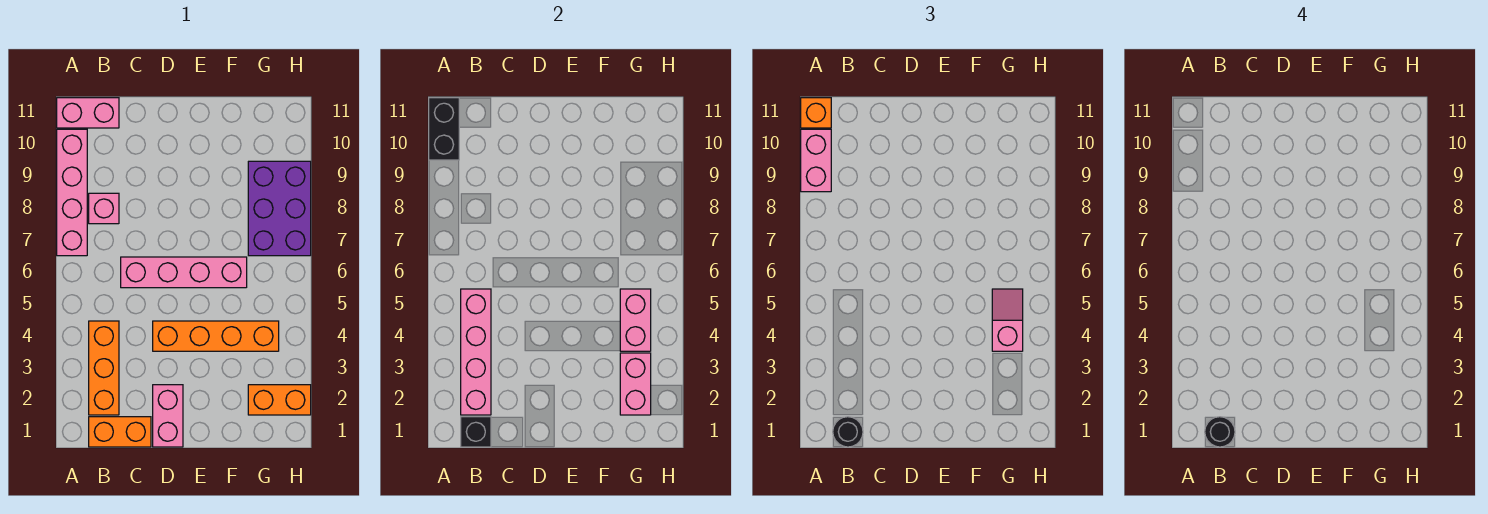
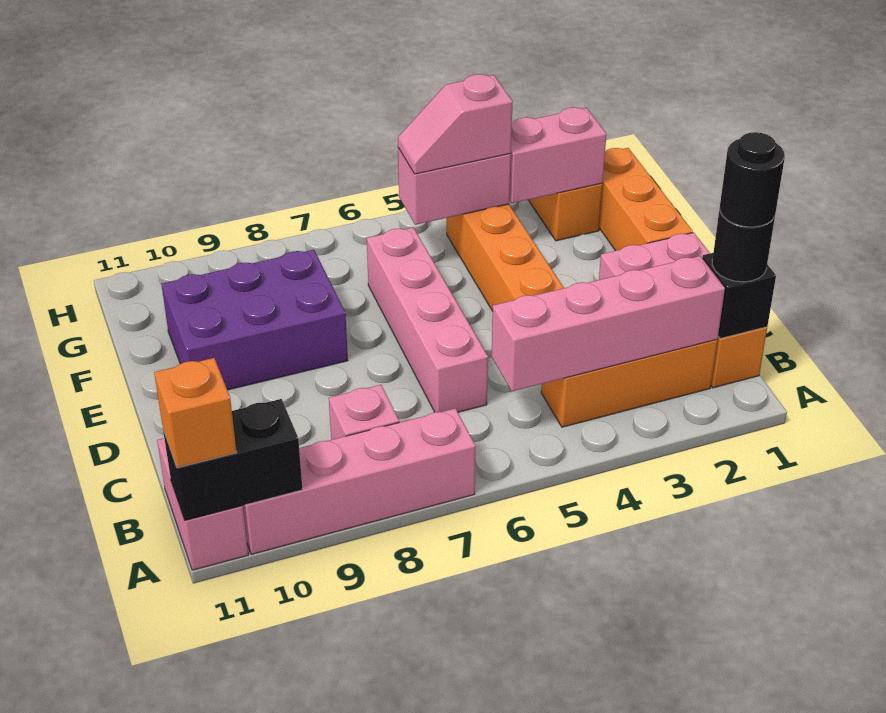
pink brick A9:A10 level 3 -> none
none -> orange brick E1:G1 level 1
purple brick G7:H9 level 1 -> purple brick E8:F10 level 1

